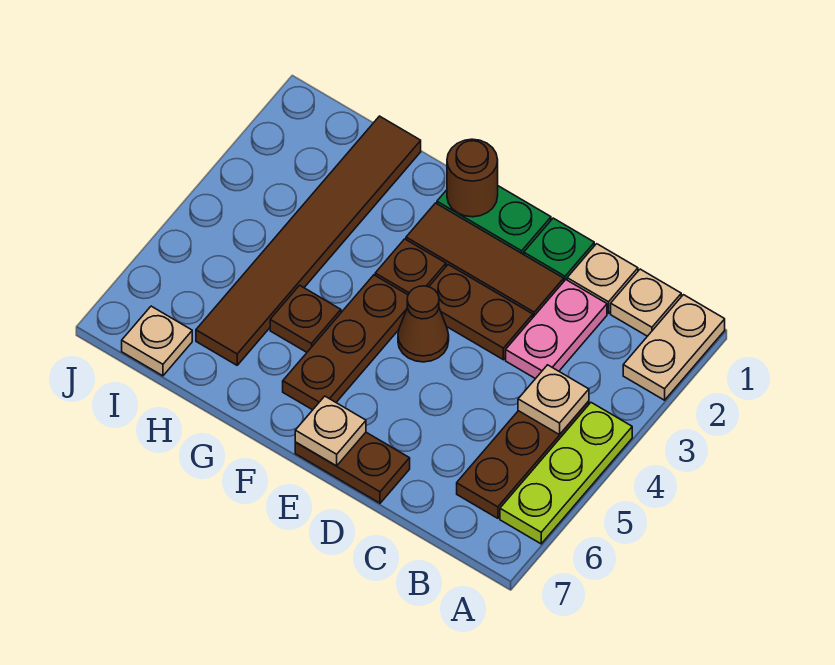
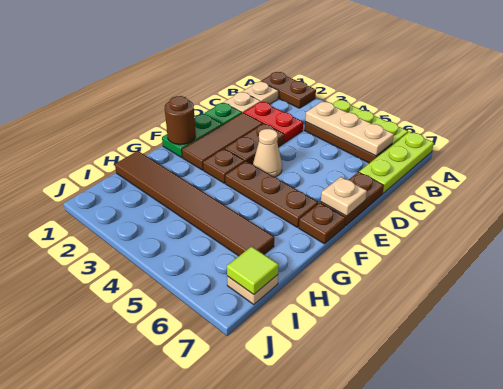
tan plate A1:A2 level 1 -> brown plate A1:A2 level 1
none -> lime plate A7:C7 level 1
tan plate B4 level 2 -> tan plate B4:B6 level 2
pink plate C2:C3 level 1 -> red plate C2:C3 level 1
brown cone E4 level 1 -> tan cone E4 level 1
brown plate G5 level 1 -> brown plate F7 level 1
none -> lime tile I7 level 2

